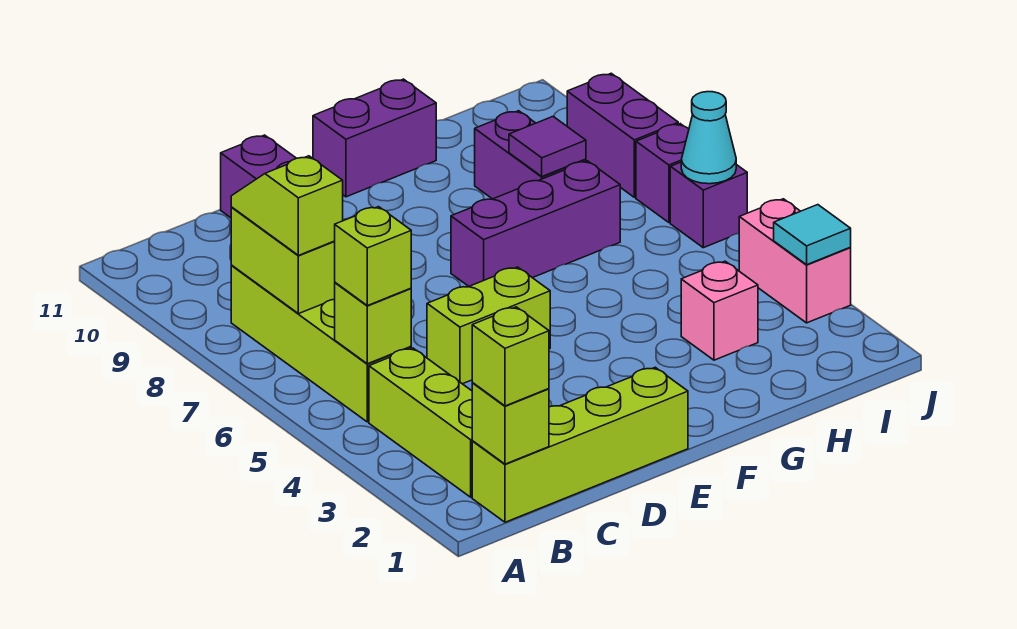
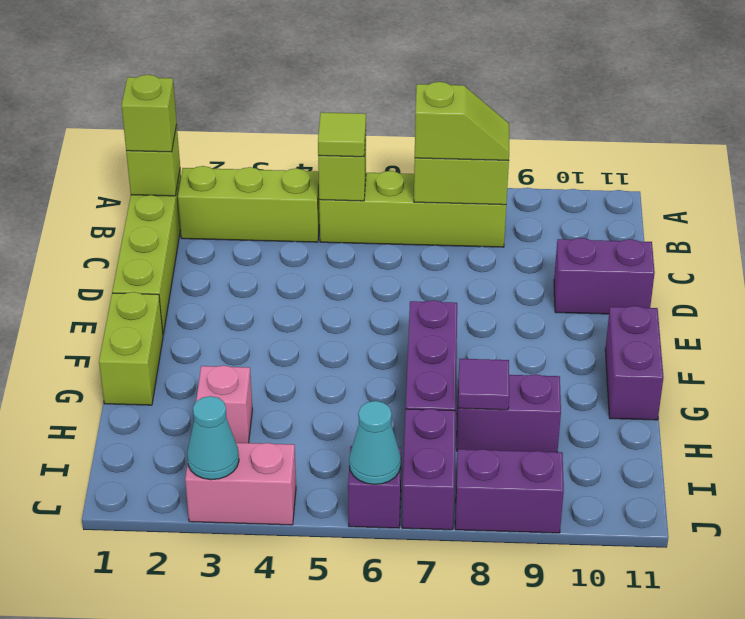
lime brick B5 level 3 -> lime tile B5 level 3
lime brick D5:E5 level 1 -> lime brick F1:G1 level 1
cyan tile J3 level 2 -> cyan cone J3 level 2
purple brick J7 level 1 -> purple brick I7:J7 level 1

